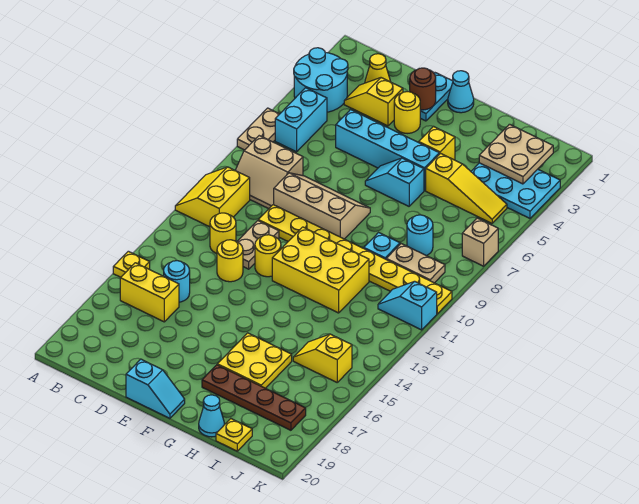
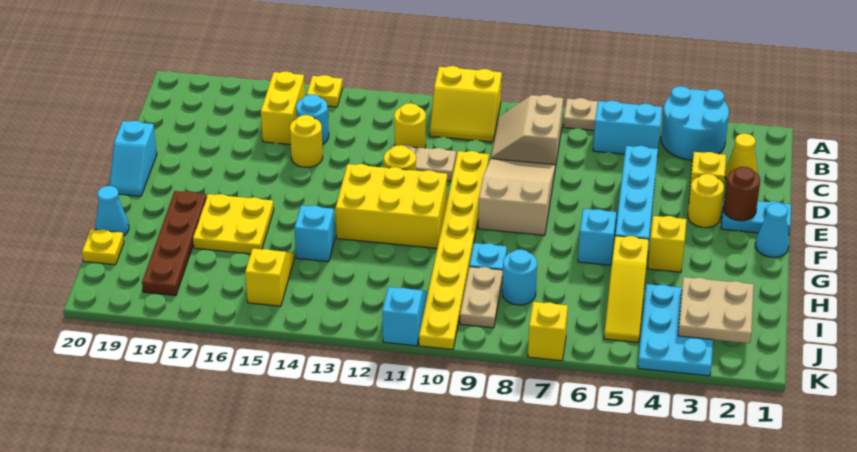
yellow slope A10:B11 level 1 top B -> yellow slope A10:B11 level 1 top A
tan slope D8:F9 level 1 top 9 -> tan slope D8:F9 level 1 top F
yellow round brick D13 level 1 -> yellow round brick D15 level 1
yellow brick F11:H12 level 1 -> yellow brick F11:G13 level 1
none -> cyan brick H14 level 1
tan brick K7 level 1 -> yellow brick K7 level 1

